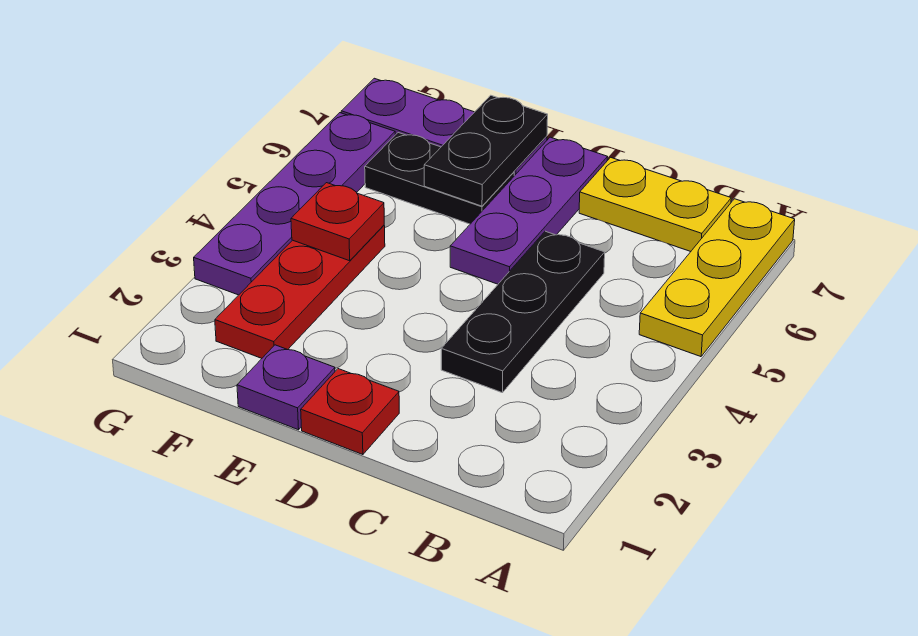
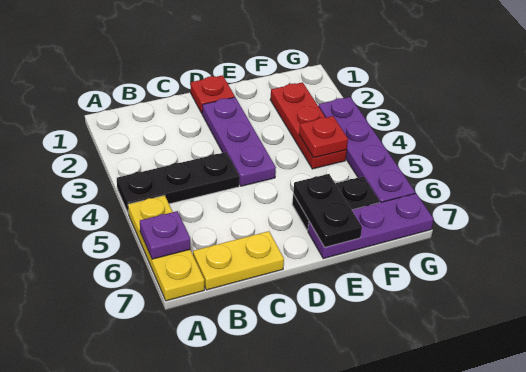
black plate C3:C5 level 1 -> black plate A4:C4 level 1
purple plate D5:D7 level 1 -> purple plate D2:D4 level 1
purple plate E1 level 1 -> purple plate A6 level 2

